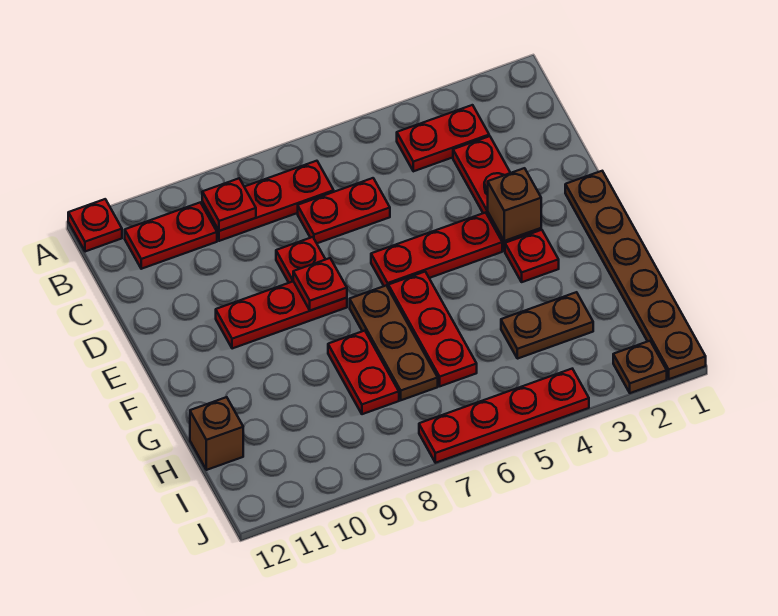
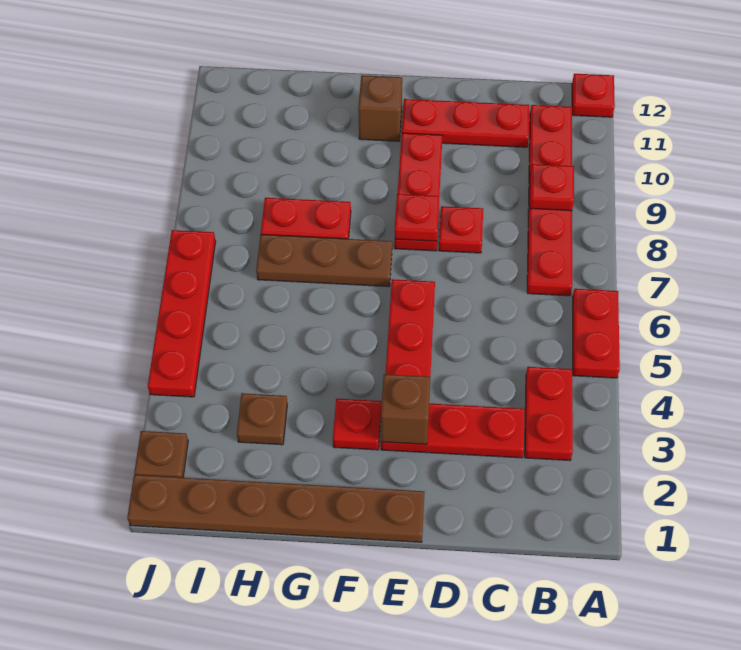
red plate C6:C7 level 1 -> red plate A5:A6 level 1
red plate F6:H6 level 1 -> red plate C11:E11 level 1
brown plate H3:H4 level 1 -> brown plate H3 level 1
brown brick H12 level 1 -> brown brick F11 level 1

